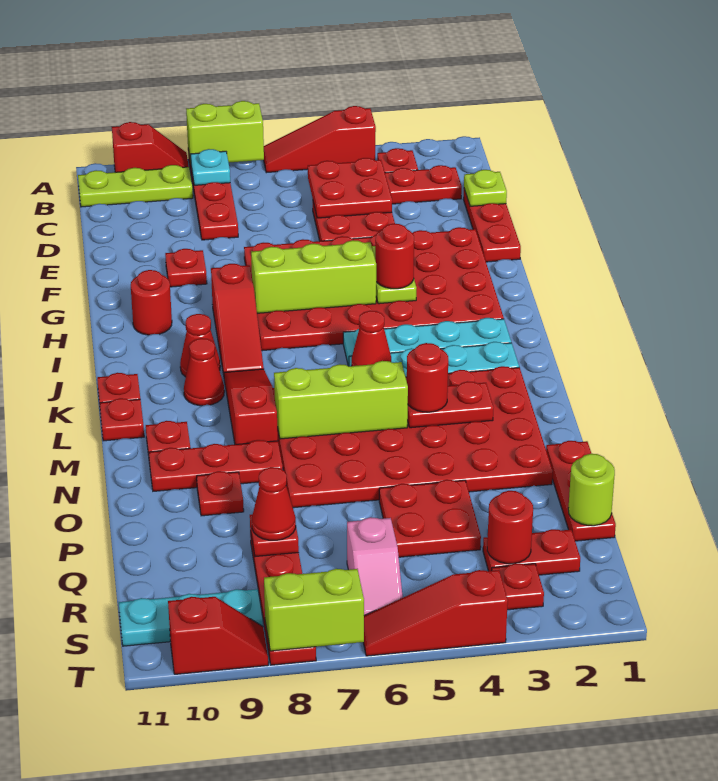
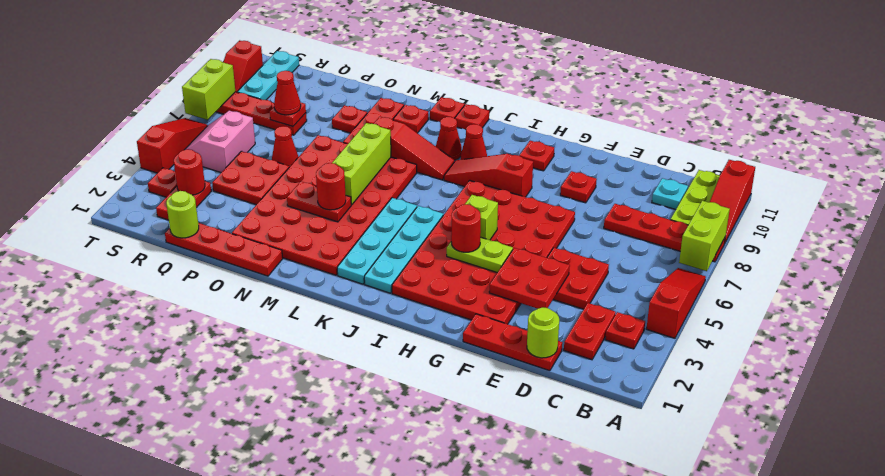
red slope A9:A10 level 1 top 10 -> red slope A9:A11 level 1 top 11
cyan plate B8 level 2 -> cyan plate C10 level 1
red plate C4:D5 level 2 -> red plate E3:F4 level 2
lime plate D1 level 2 -> lime round brick D1 level 2
lime brick H5:H7 level 2 -> lime brick H5 level 2
red round brick H10 level 1 -> red plate H10 level 1
red cone K5 level 2 -> red cone P6 level 1
red plate M3:M4 level 2 -> red plate M4:N4 level 2
red plate O1:Q1 level 1 -> red plate N1:Q1 level 1
pink slope R6:S6 level 1 top R -> pink slope R5:S6 level 1 top R

